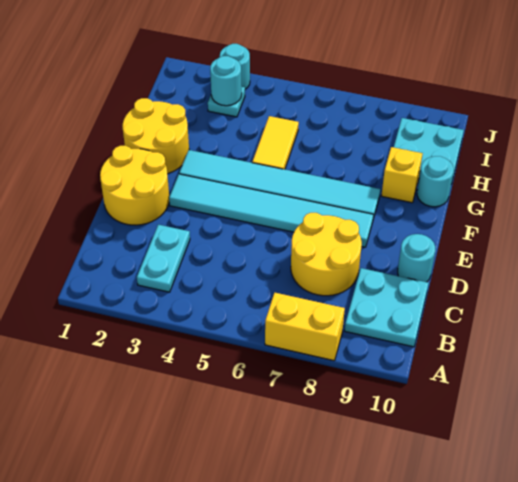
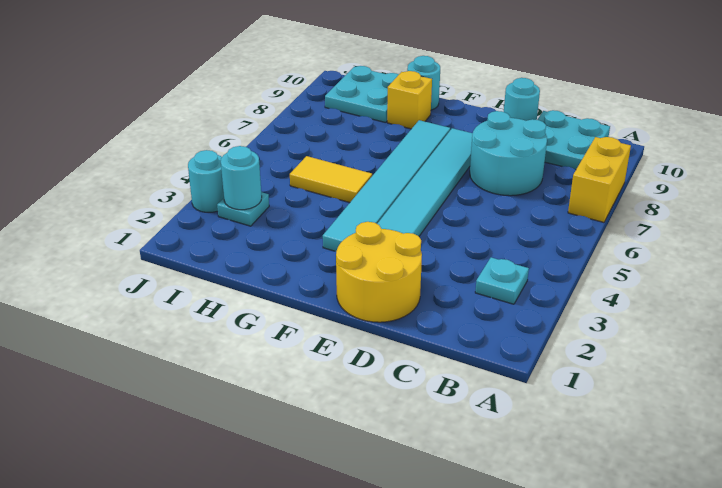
cyan plate B3:C3 level 1 -> cyan plate B3 level 1
yellow round brick C7:D8 level 1 -> cyan round brick C7:D8 level 1
yellow round brick F1:G2 level 1 -> none

